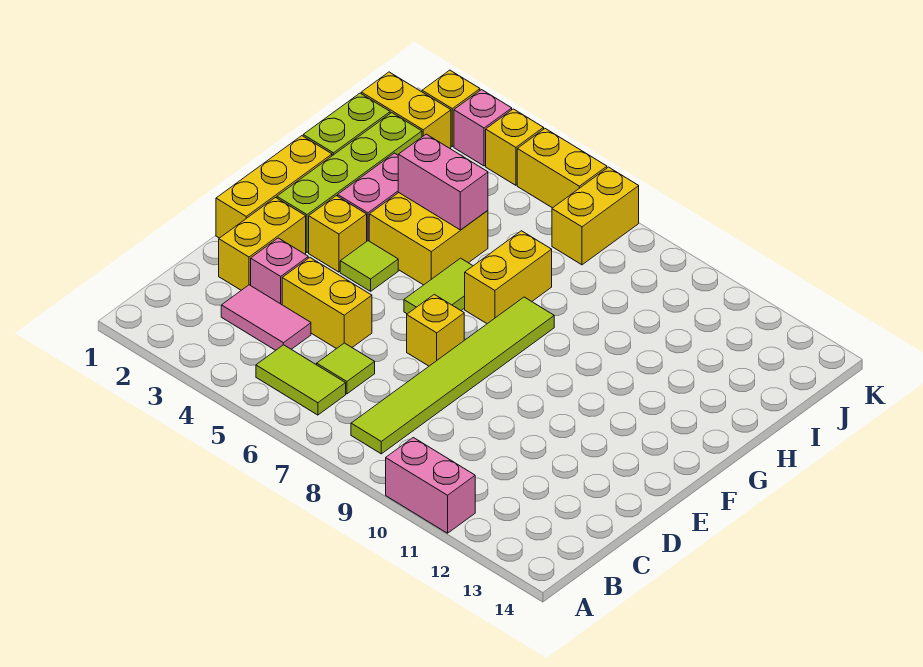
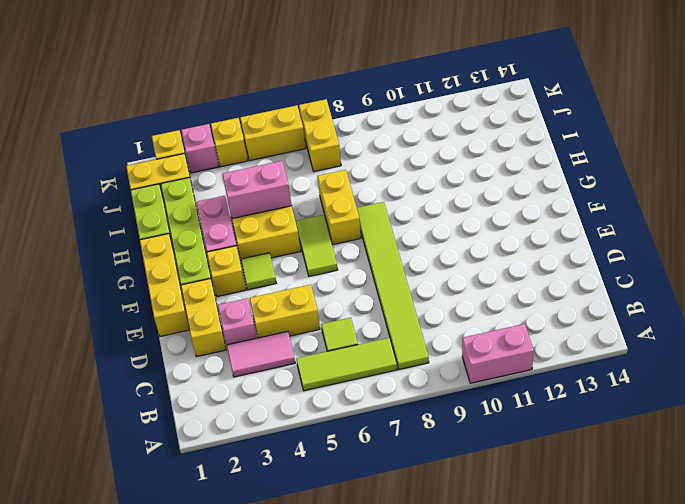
lime tile B5:B6 level 1 -> lime tile B5:B7 level 1
yellow brick E7 level 1 -> none

